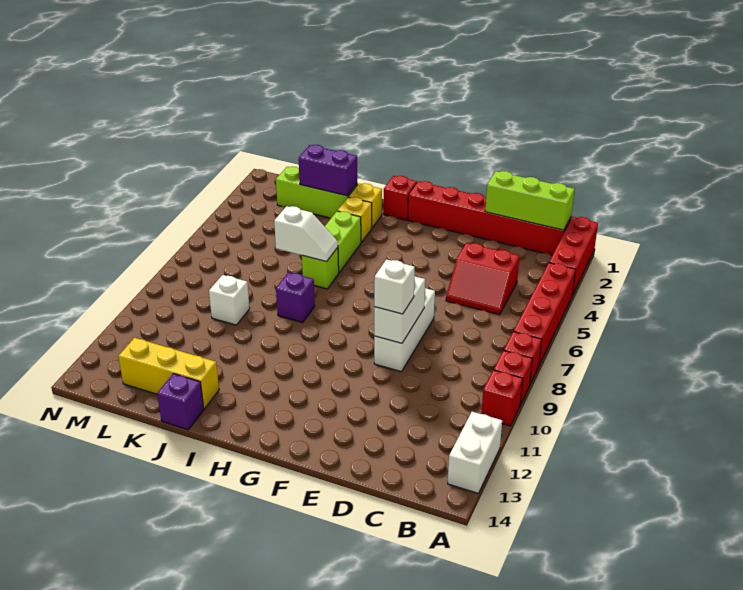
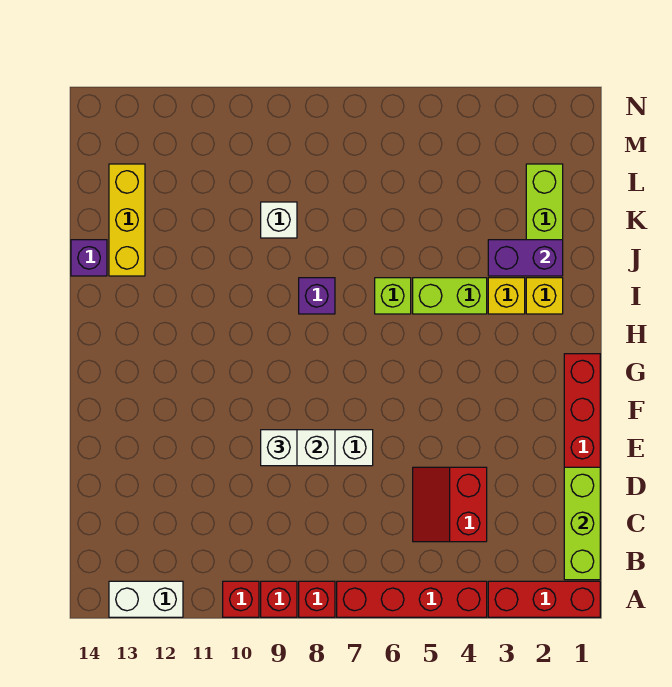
red brick H1 level 1 -> none
white slope I6:J6 level 2 top J -> none
purple brick J2:K2 level 2 -> purple brick J2:J3 level 2

